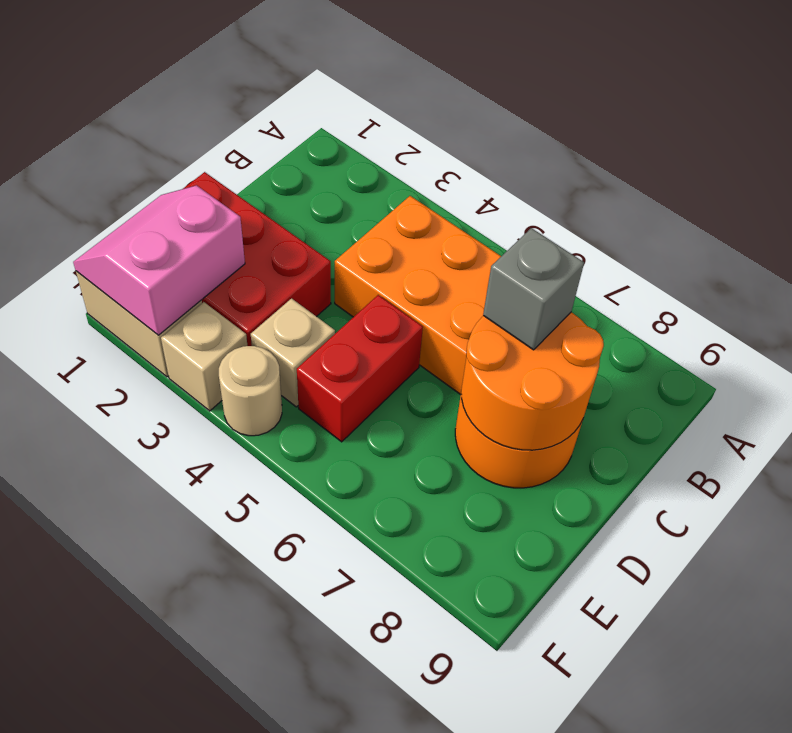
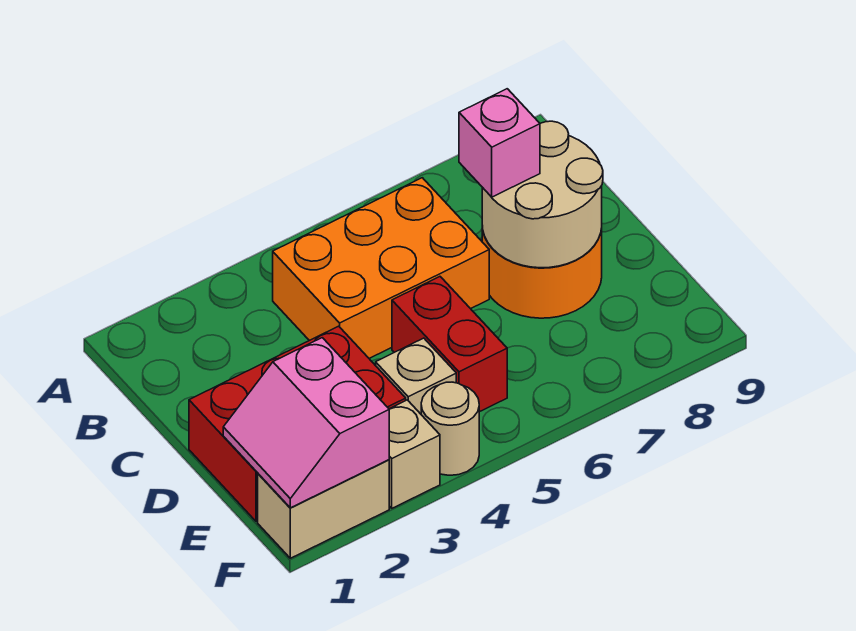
orange round brick C7:D8 level 2 -> tan round brick C7:D8 level 2
grey brick C7 level 3 -> pink brick C7 level 3

